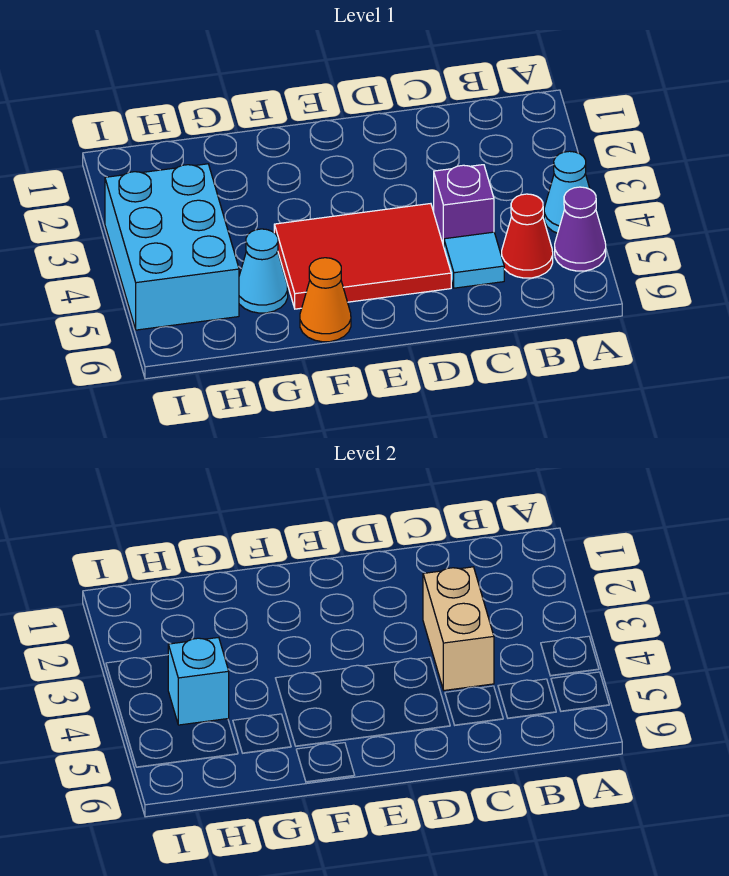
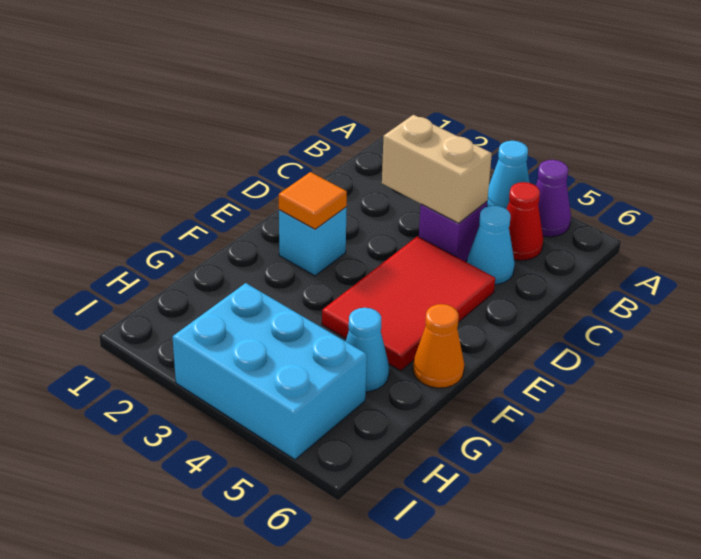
cyan tile C5 level 1 -> cyan cone C5 level 1
none -> orange tile E2 level 2
cyan brick H4 level 2 -> cyan brick E2 level 1

